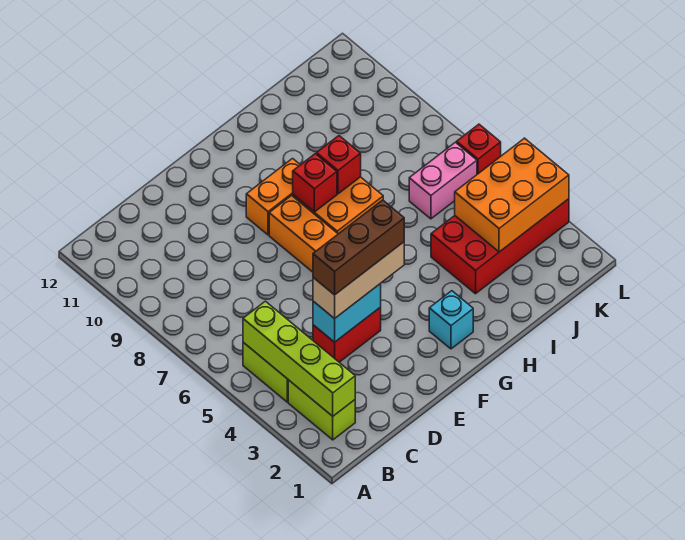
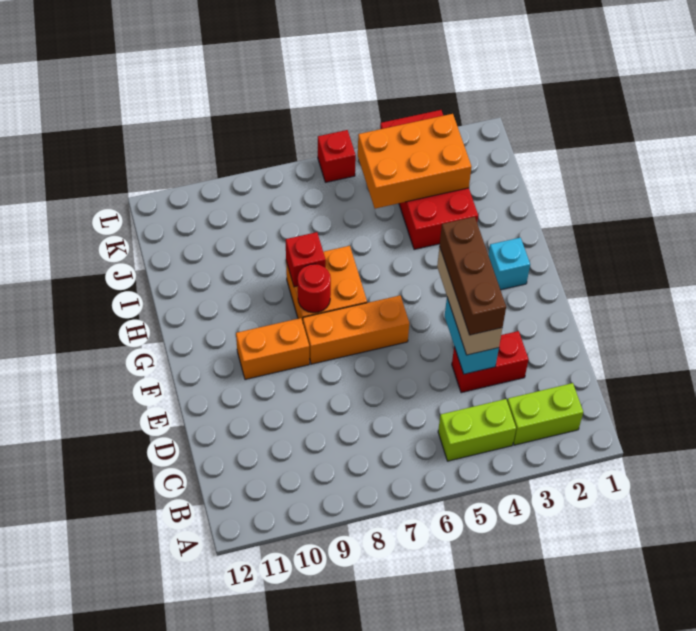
lime brick B2:B5 level 2 -> none
red brick D4:E4 level 1 -> red brick D3:D4 level 1
orange brick F9:G9 level 1 -> orange brick F9:F10 level 1
red brick G8 level 2 -> red round brick G8 level 2
orange brick J3:L4 level 2 -> orange brick J3:K5 level 2
pink brick J6:K6 level 1 -> none

